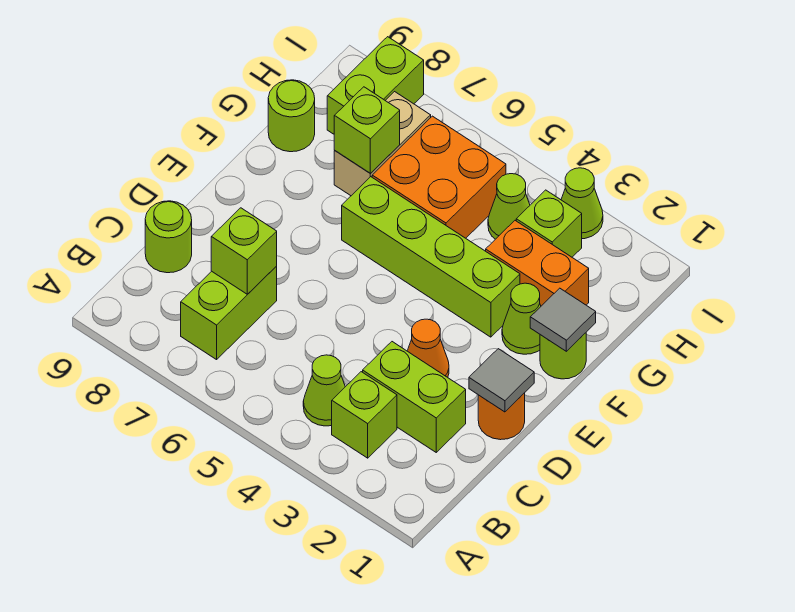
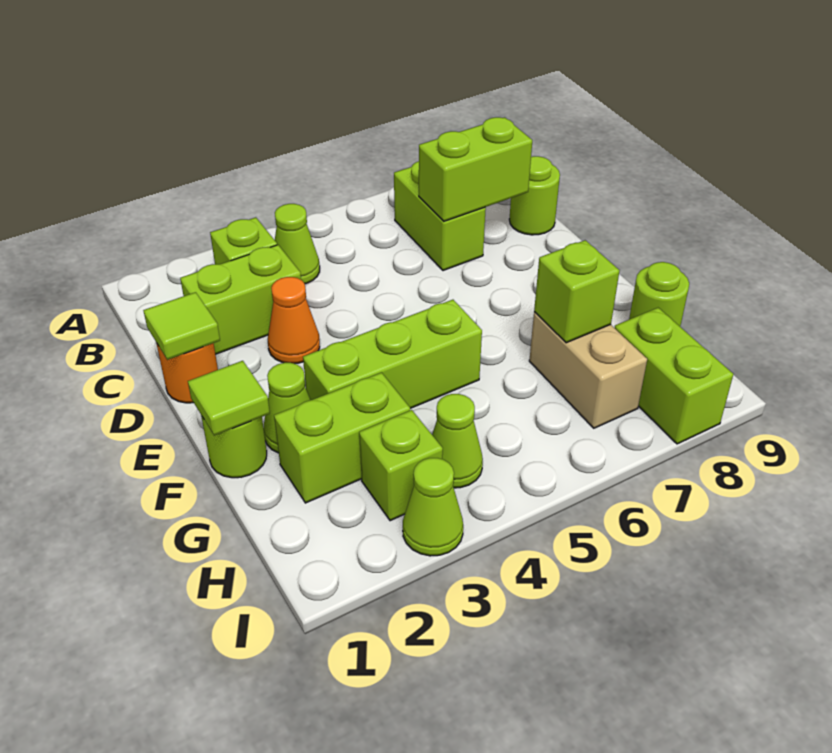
lime brick C7 level 2 -> lime brick C7:C8 level 2
grey tile D1 level 2 -> lime tile D1 level 2
grey tile F1 level 2 -> lime tile F1 level 2
lime brick F3:F6 level 1 -> lime brick F3:F5 level 1
orange brick G2:G3 level 1 -> lime brick G2:G3 level 1
orange brick G5:H6 level 1 -> none

